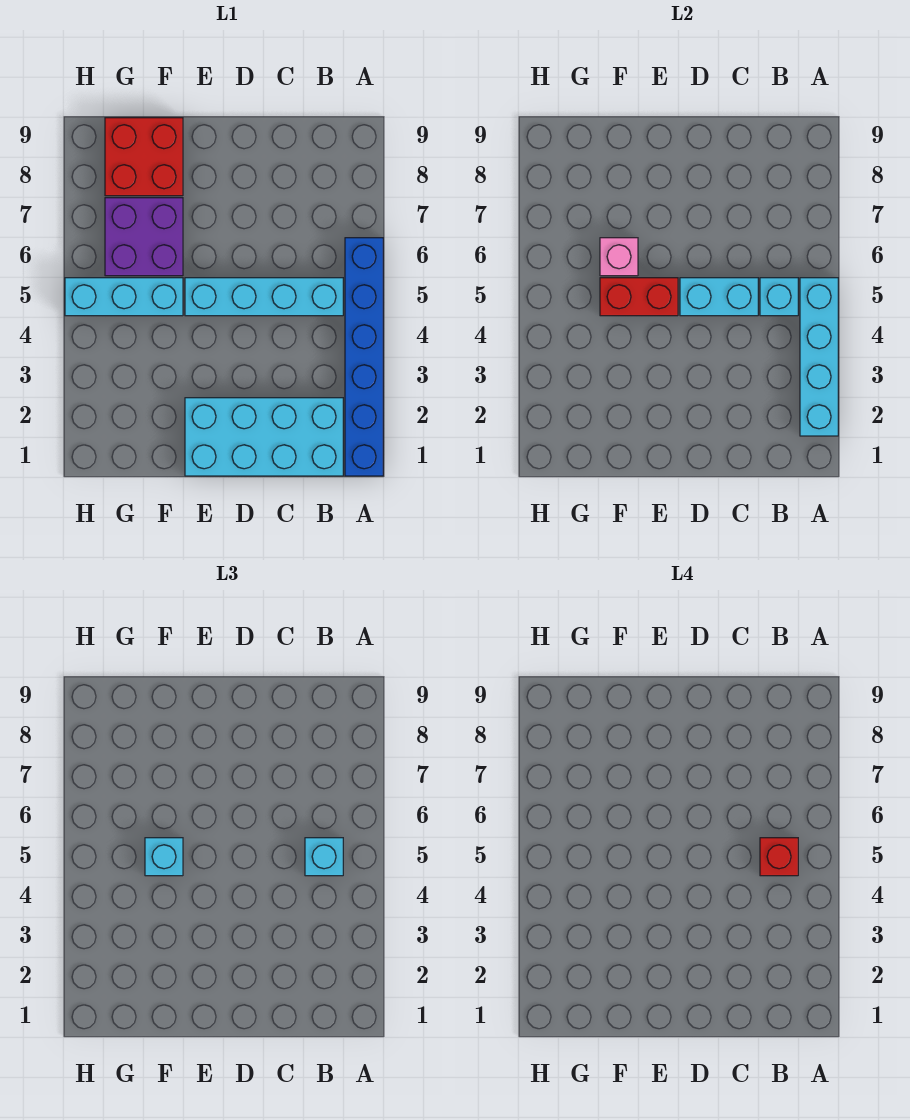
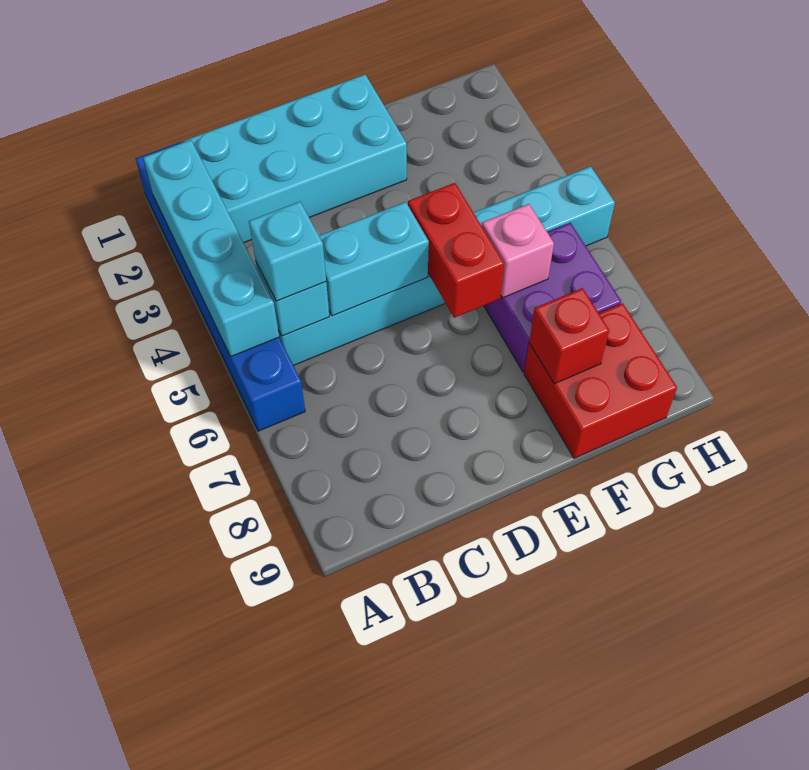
red brick B5 level 4 -> red brick F8 level 2
red brick E5:F5 level 2 -> red brick E5:E6 level 2
cyan brick F5 level 3 -> none

